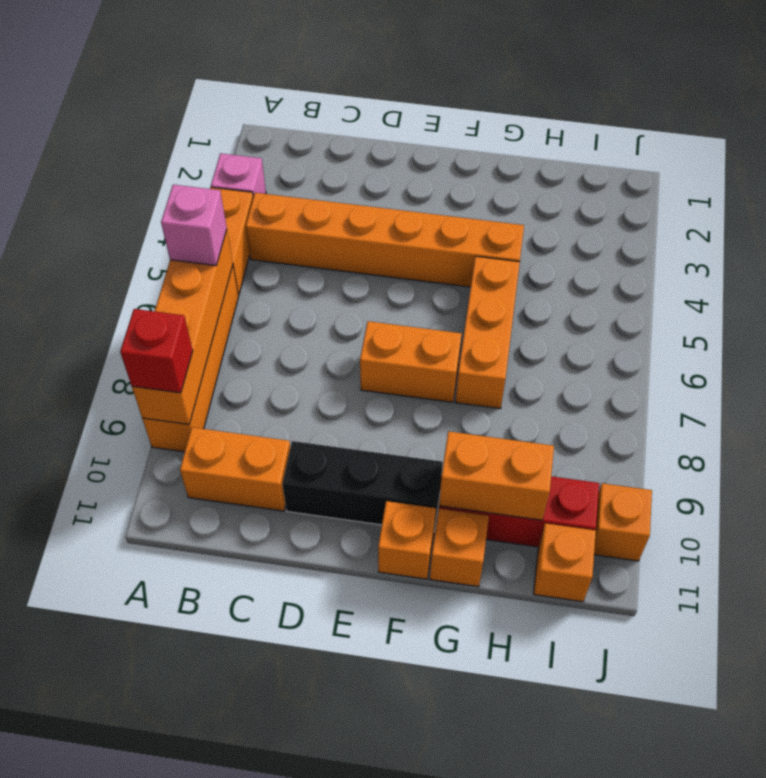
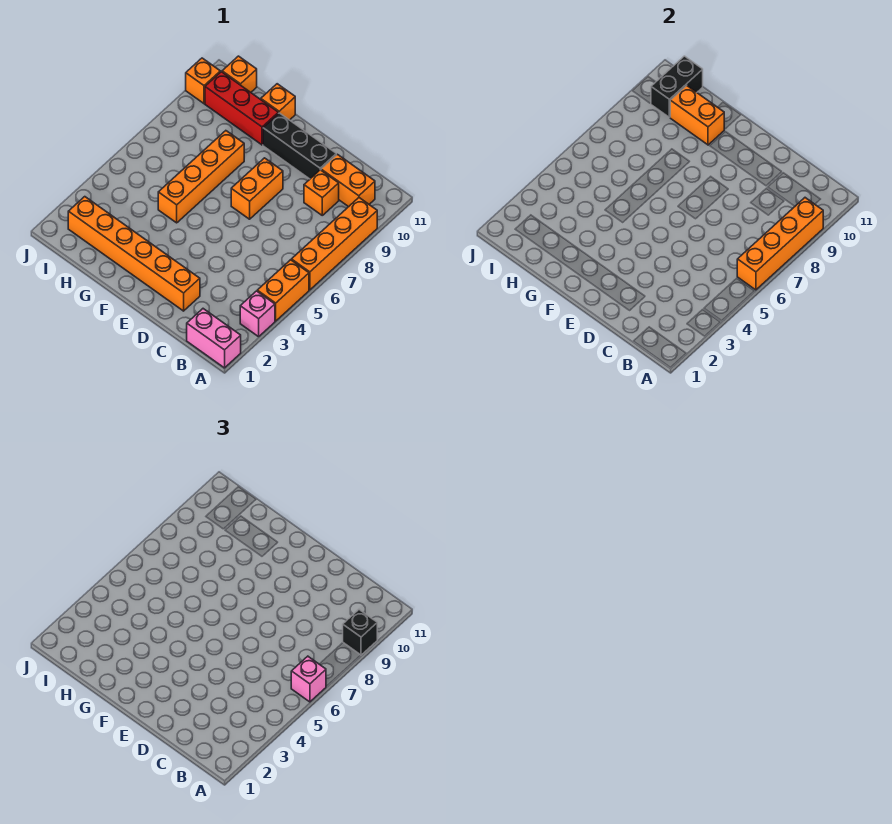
none -> pink brick A1:B1 level 1
red brick A9 level 3 -> black brick A9 level 3
orange brick B4:G4 level 1 -> orange brick D2:I2 level 1
orange brick E7:F7 level 1 -> orange brick E7:E8 level 1
orange brick F11 level 1 -> orange brick C9 level 1
orange brick G5:G7 level 1 -> orange brick G5:G8 level 1
none -> black brick I10:I11 level 2

